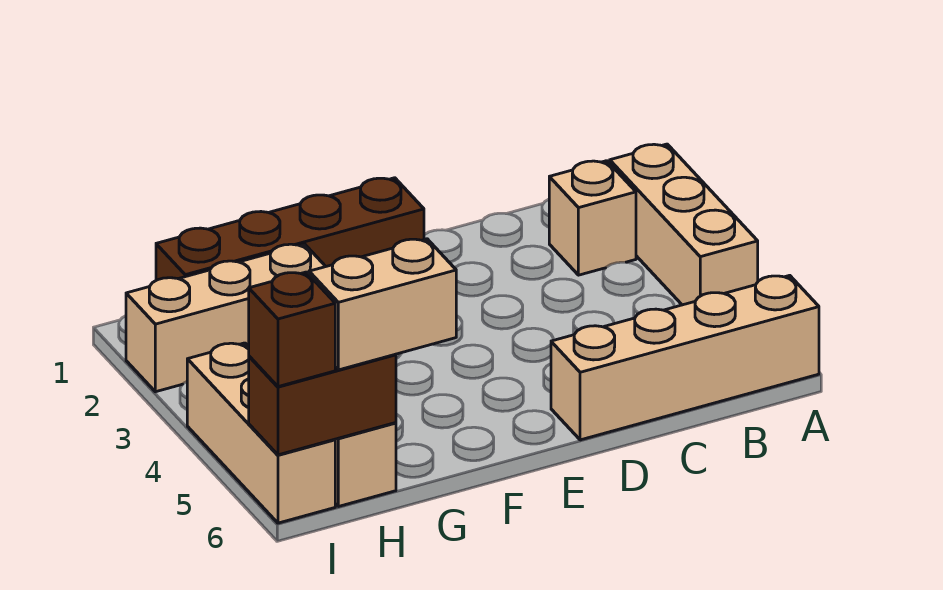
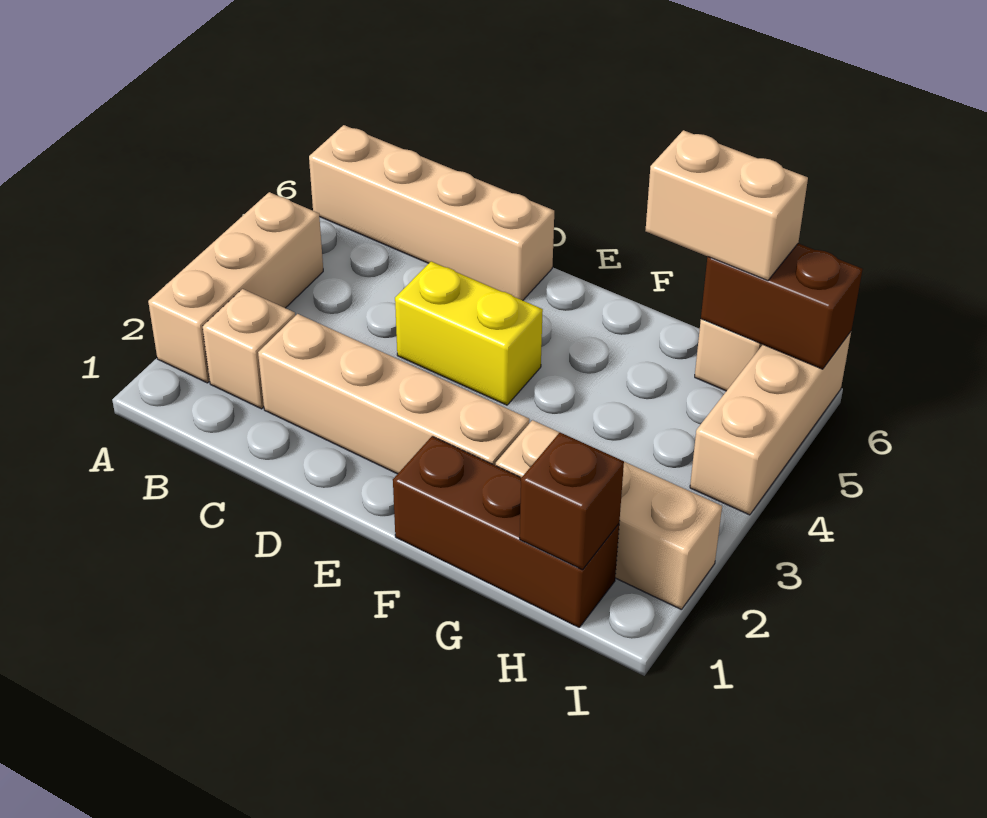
none -> tan brick C2:F2 level 1
none -> yellow brick D4:E4 level 1
brown brick E1:H1 level 1 -> brown brick F1:H1 level 1
brown brick I6 level 3 -> brown brick H1 level 2

